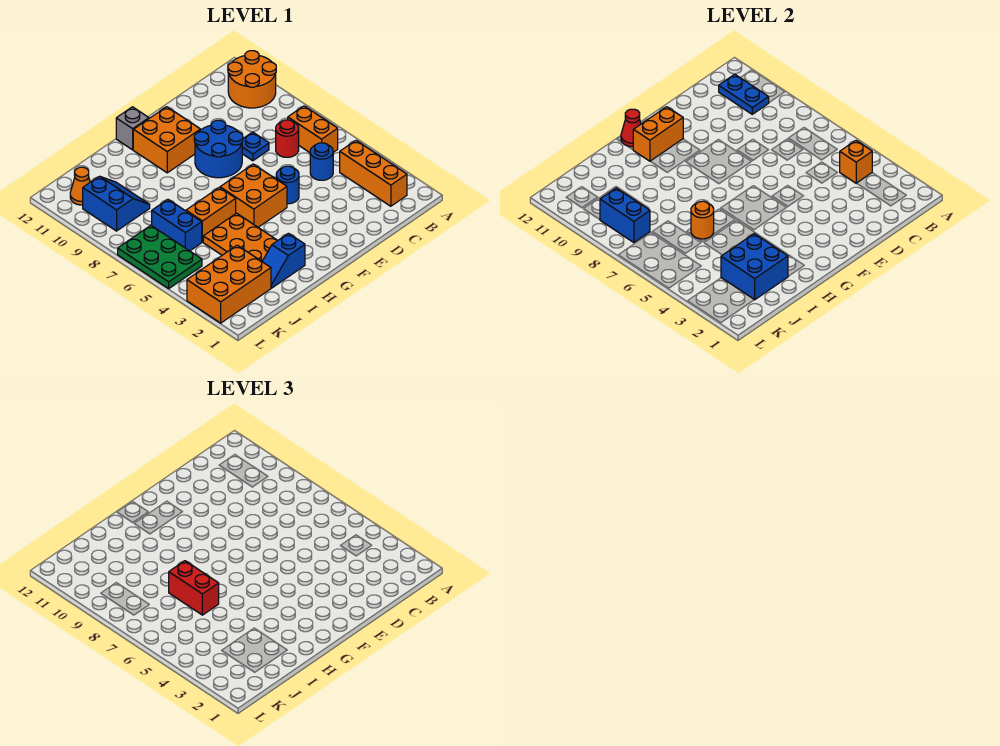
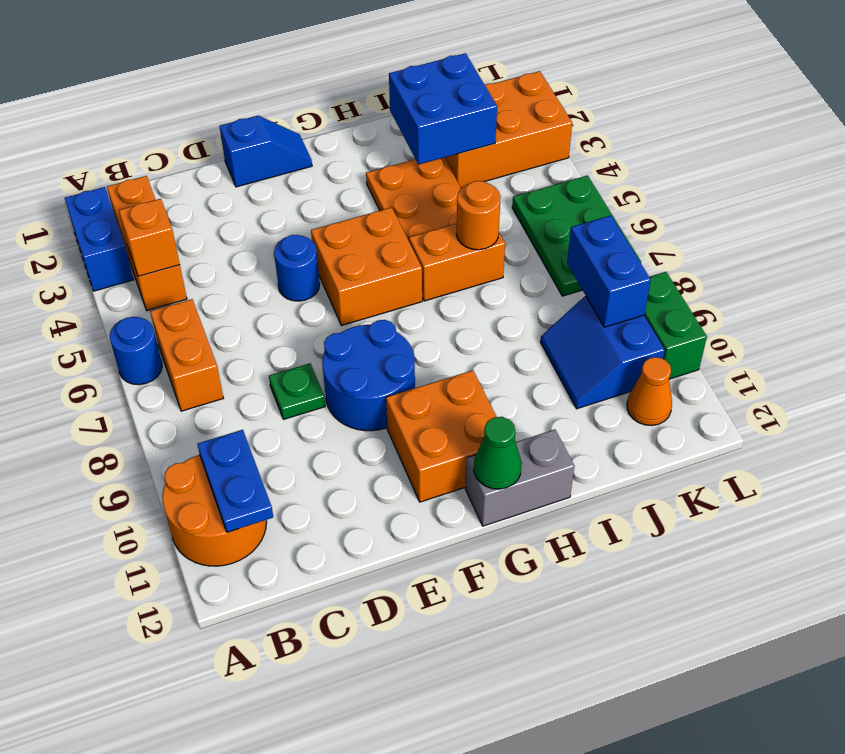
blue round brick C5 level 1 -> blue round brick A6 level 1
red round brick C7 level 1 -> none
blue plate D8 level 1 -> green plate D8 level 1
orange brick F11:G11 level 2 -> none
grey brick G12 level 1 -> grey brick G12:H12 level 1
red cone G12 level 2 -> green cone G12 level 2
blue slope H2:I2 level 1 top H -> blue slope E1:F1 level 1 top E
red brick I6:I7 level 3 -> none
blue brick J6:J7 level 1 -> blue brick A2:A3 level 1
none -> green brick L9:L10 level 1

